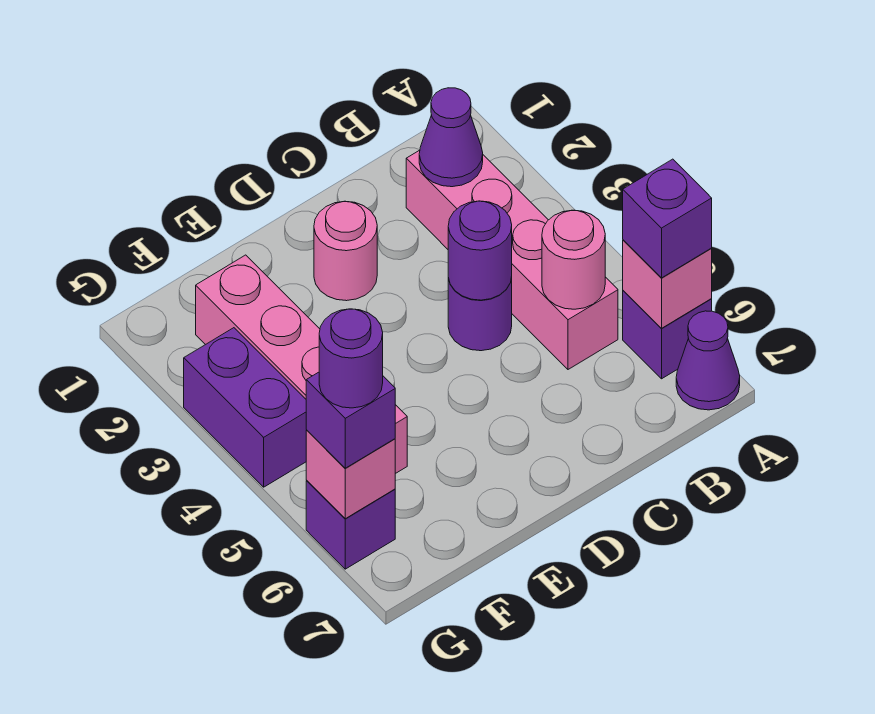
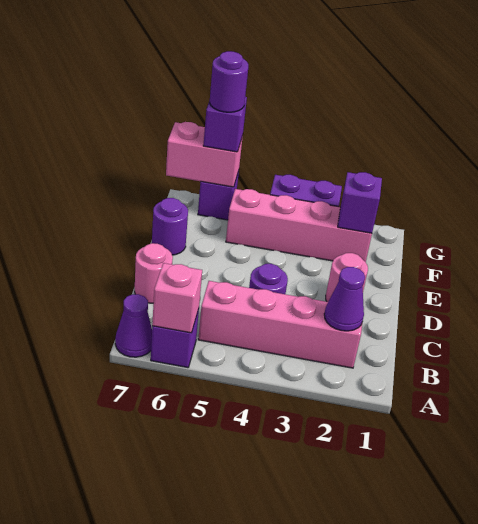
purple brick A6 level 3 -> purple brick F2 level 2
pink round brick B5 level 2 -> pink round brick C7 level 1
purple round brick C4 level 2 -> purple round brick E7 level 1
pink brick G6 level 2 -> pink brick G6:G7 level 2

